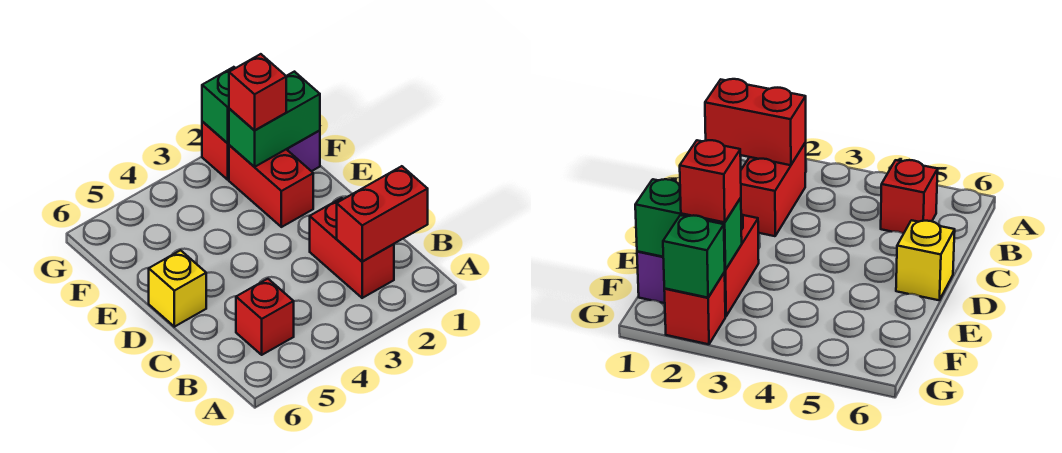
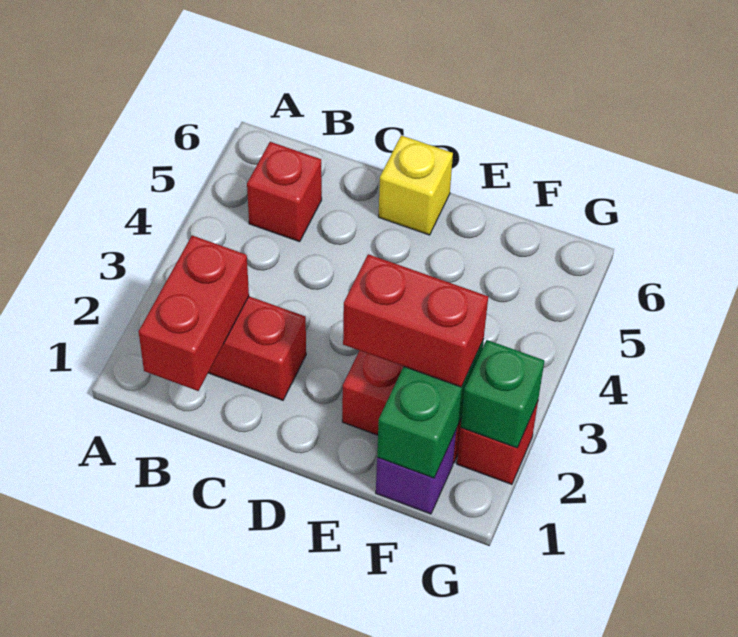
red brick F2 level 3 -> red brick E2:F2 level 3

